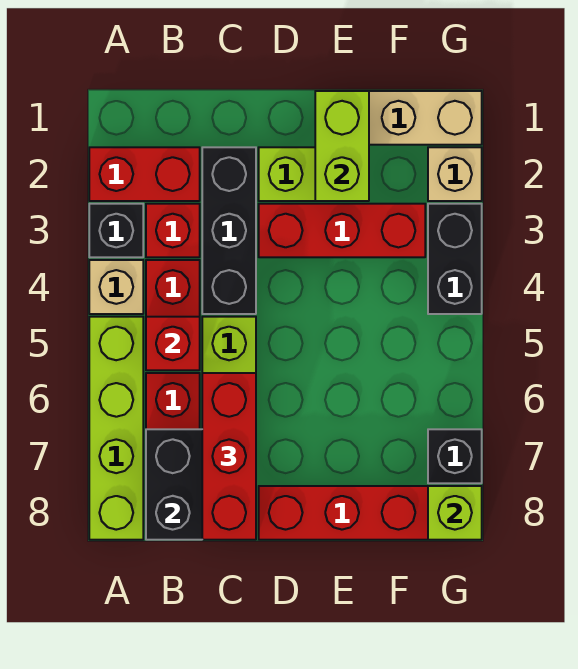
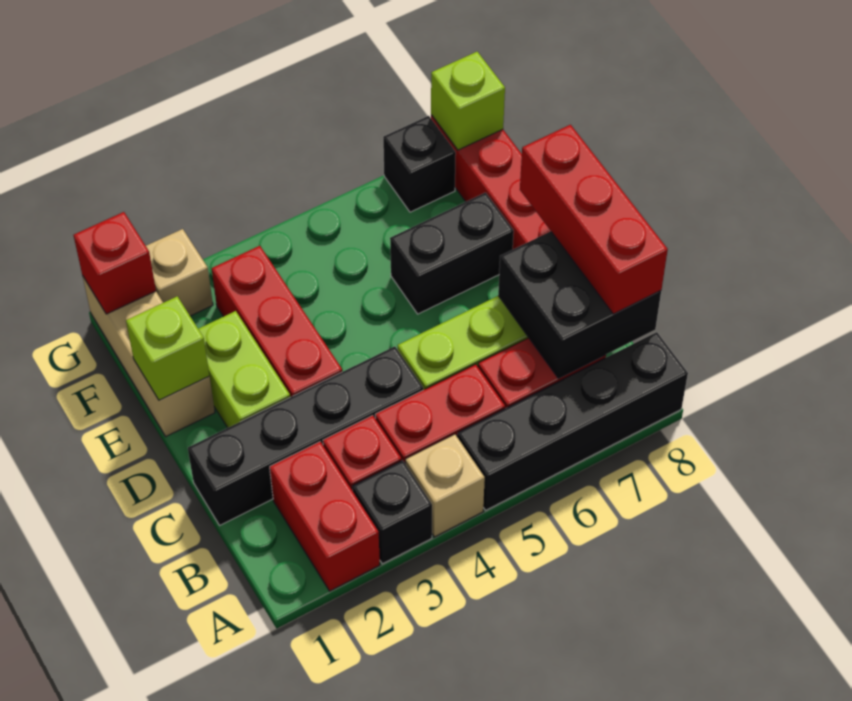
lime brick A5:A8 level 1 -> black brick A5:A8 level 1
red brick B5 level 2 -> red brick G1 level 2
black brick C2:C4 level 1 -> black brick C1:C4 level 1
red brick C6:C8 level 3 -> red brick B8:D8 level 3
lime brick E1:E2 level 2 -> lime brick E1 level 2
black brick G3:G4 level 1 -> black brick E6:E7 level 1

